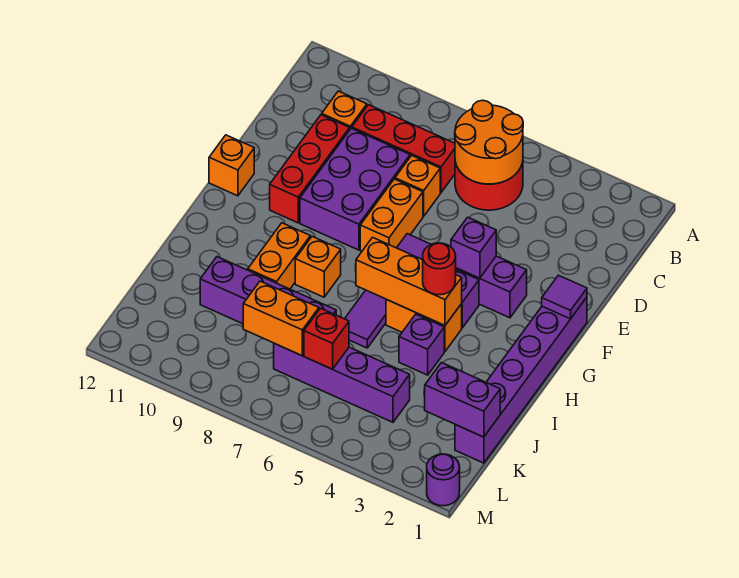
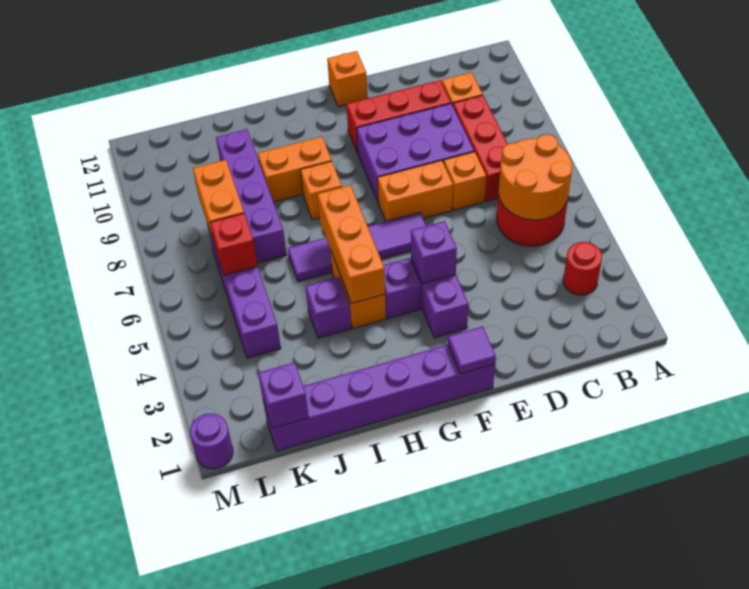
red round brick H4 level 3 -> red round brick B3 level 1
purple brick K1:K2 level 2 -> purple brick K1 level 2

